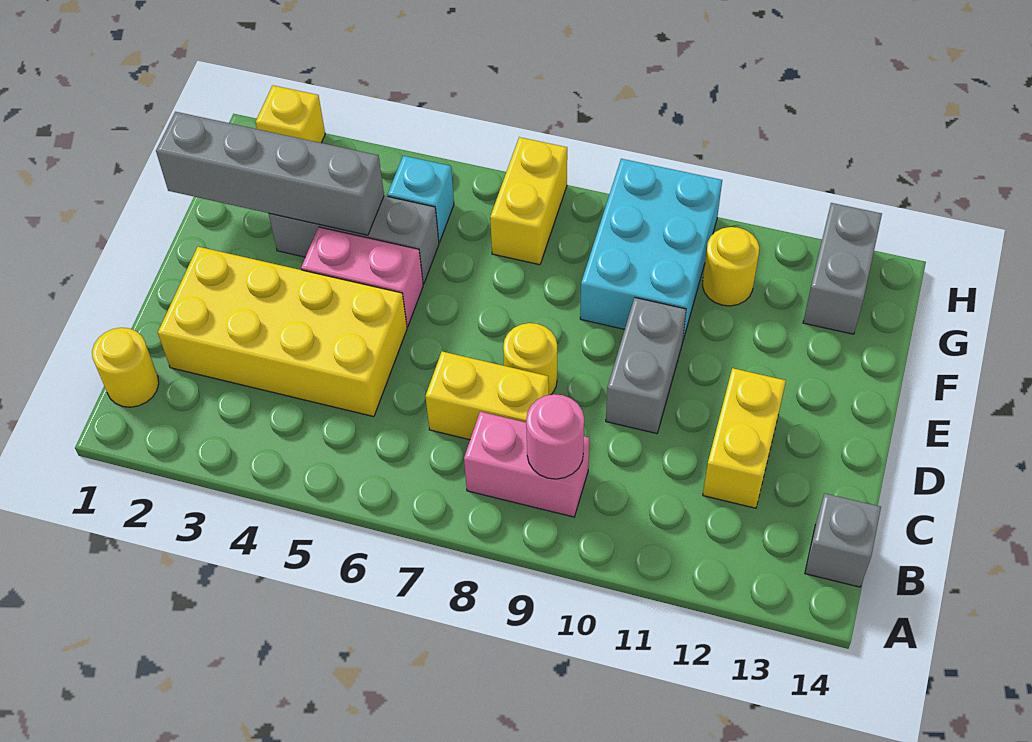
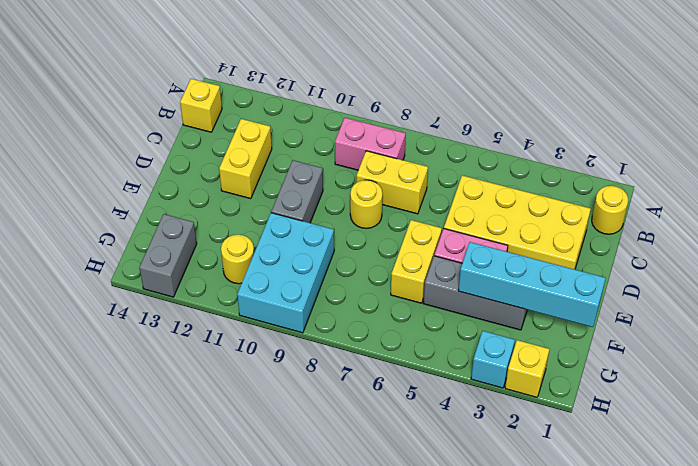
pink round brick B9 level 2 -> none
grey brick B14 level 1 -> yellow brick B14 level 1
grey brick F1:F4 level 2 -> cyan brick F1:F4 level 2
cyan brick G5 level 1 -> cyan brick H3 level 1
yellow brick G7:H7 level 1 -> yellow brick E6:F6 level 1

